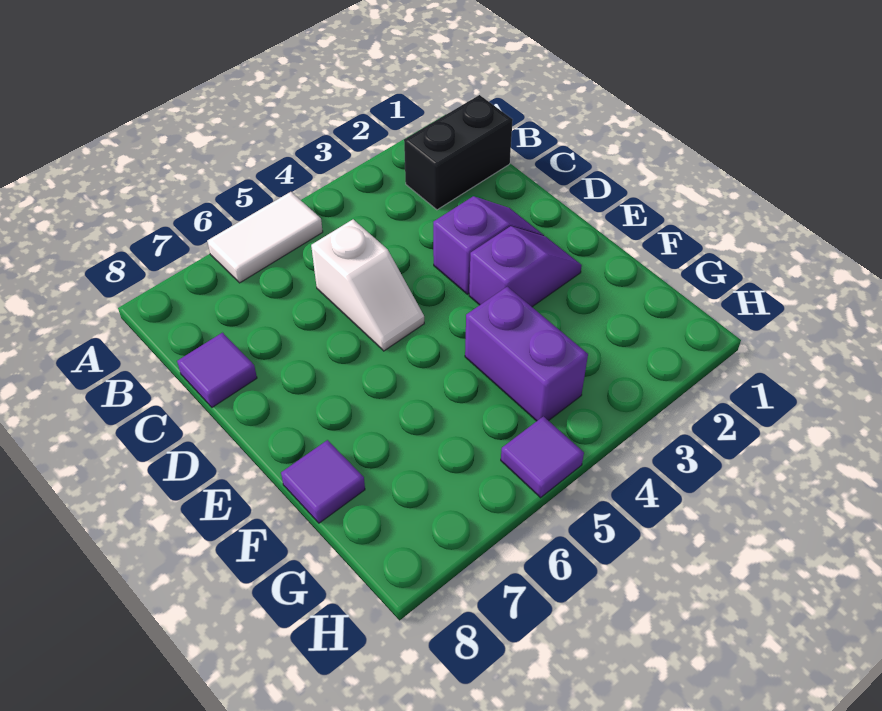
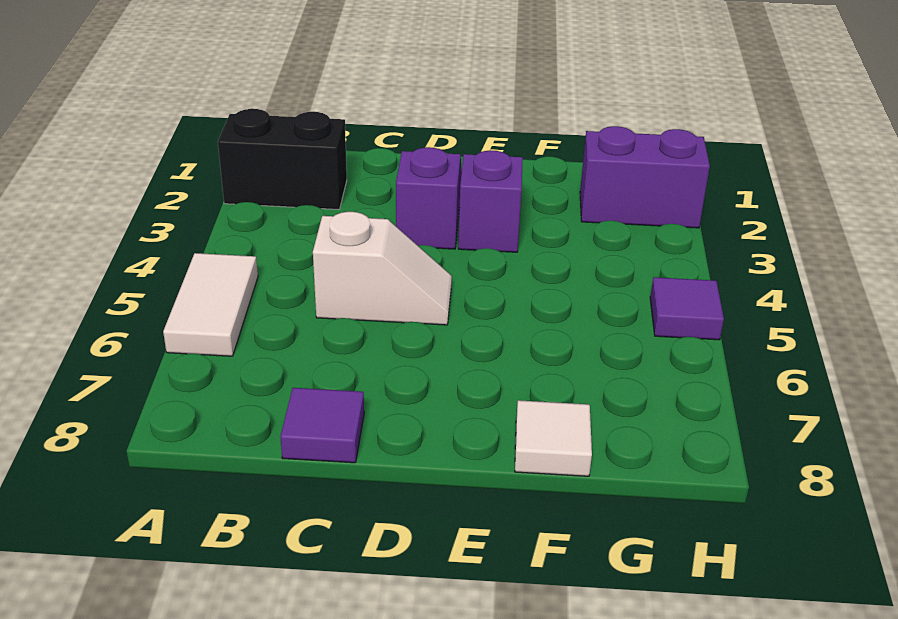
black brick B1:B2 level 1 -> black brick A2:B2 level 1
purple brick F4:G4 level 1 -> purple brick G2:H2 level 1
purple tile F8 level 1 -> white tile F8 level 1

